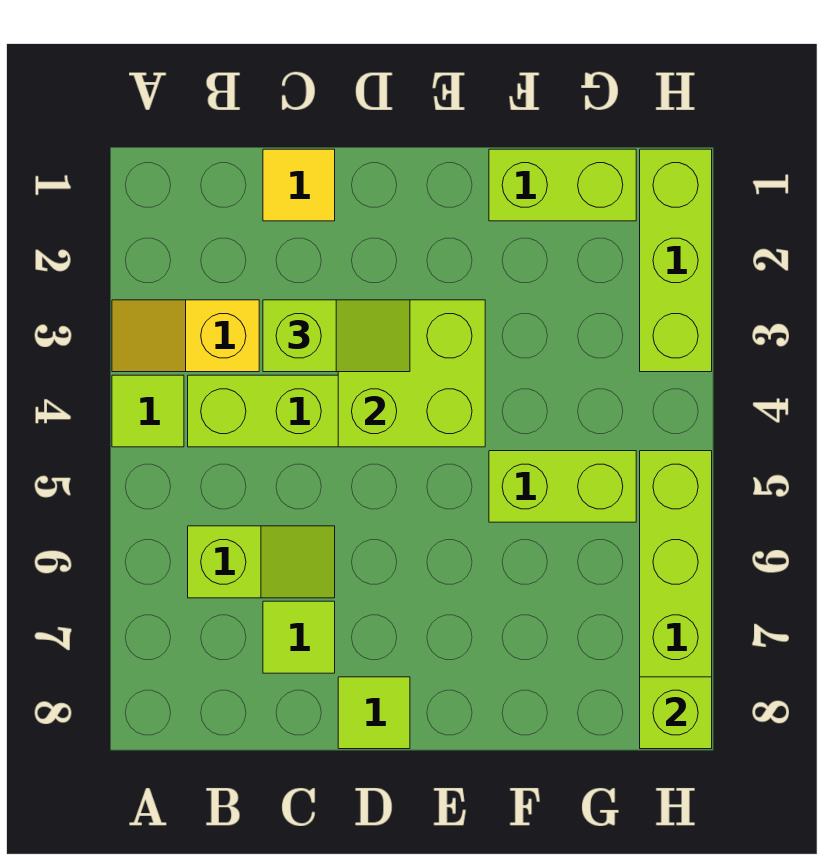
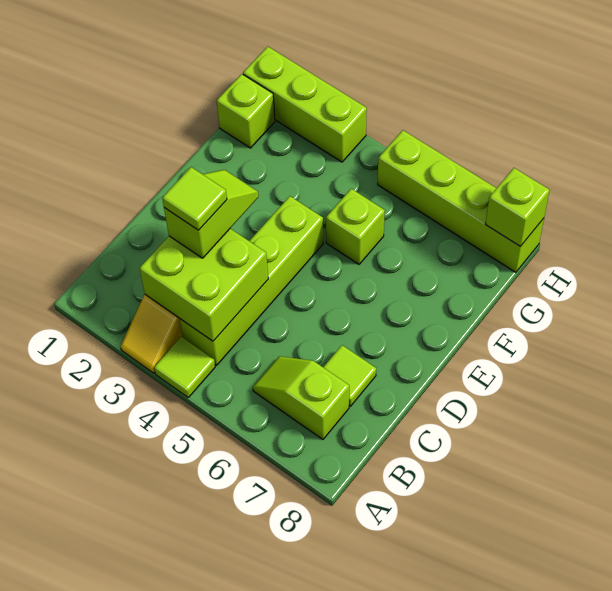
lime slope B6:C6 level 1 top B -> lime slope B6:B7 level 1 top 7
yellow tile C1 level 1 -> none
lime brick D3:E4 level 2 -> lime brick B3:C4 level 2
lime tile D8 level 1 -> lime tile C3 level 4
lime brick F1:G1 level 1 -> lime brick G1 level 1
lime brick F5:G5 level 1 -> lime brick F5 level 1

